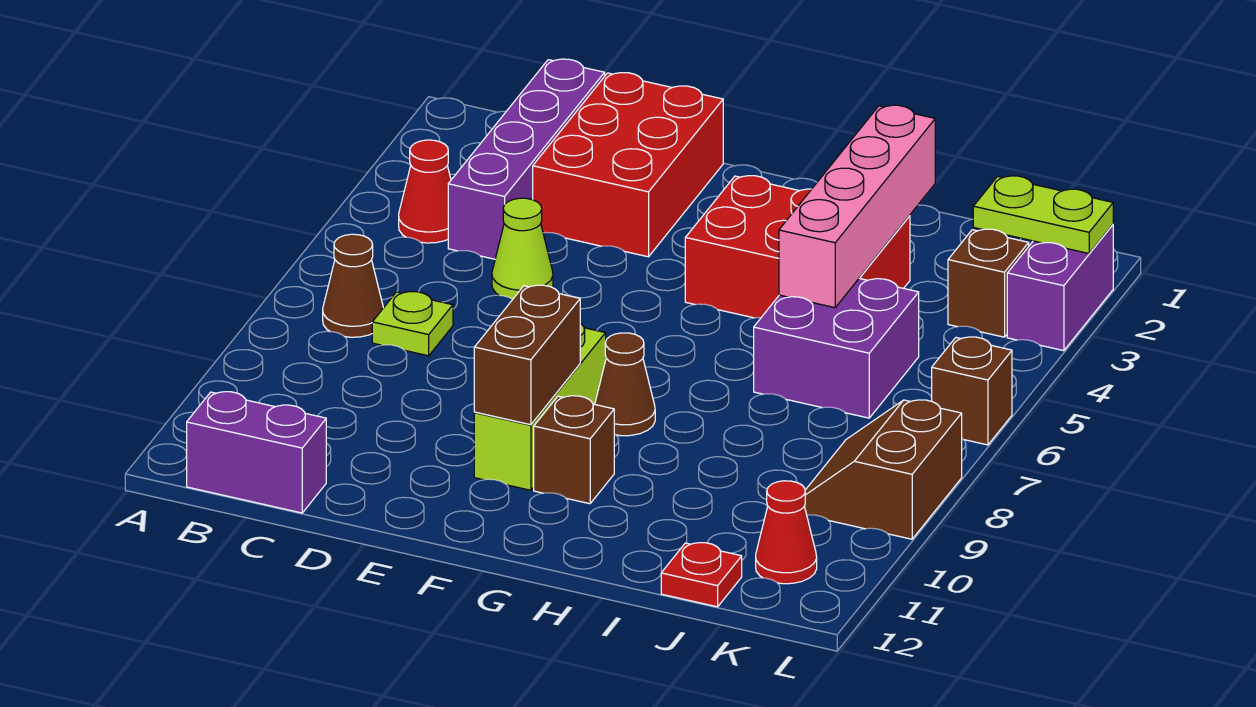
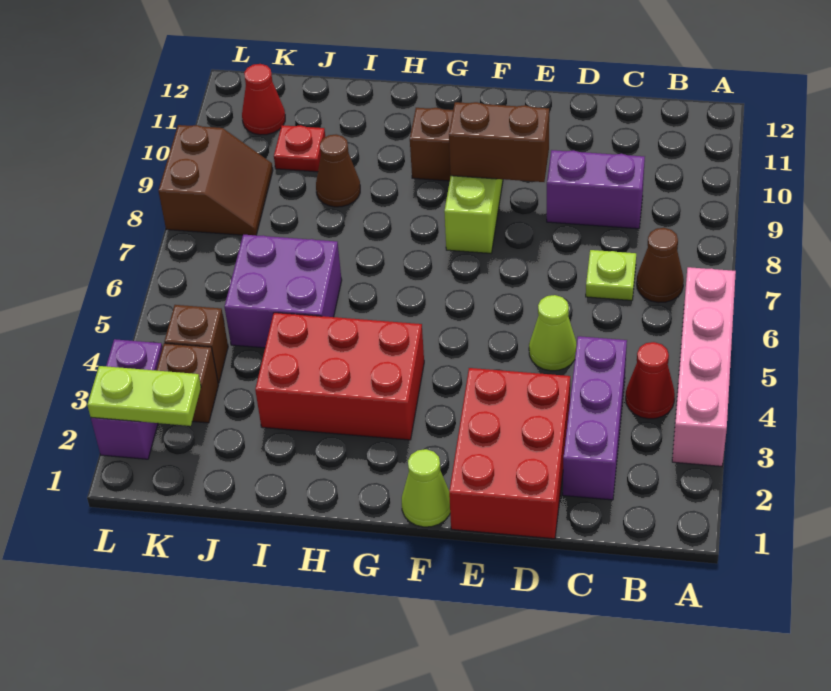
purple brick B12:C12 level 1 -> purple brick C9:D9 level 1
purple brick C1:C4 level 1 -> purple brick C2:C4 level 1
none -> lime cone F1 level 1
brown brick F9:F10 level 2 -> brown brick E9:F9 level 2
brown cone G8 level 1 -> brown cone I9 level 1
pink brick I2:I5 level 2 -> pink brick A3:A6 level 1
red plate J12 level 1 -> red plate J10 level 1
brown brick L6 level 1 -> brown brick K4 level 1

